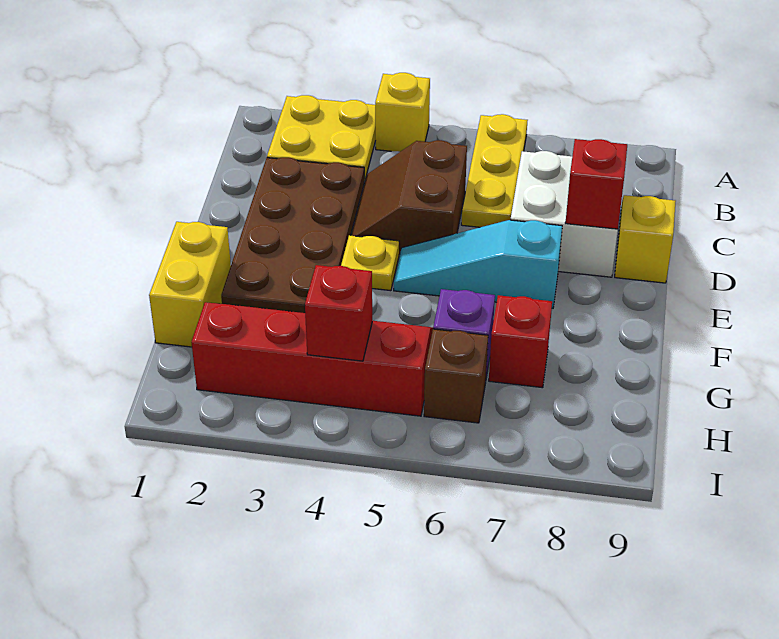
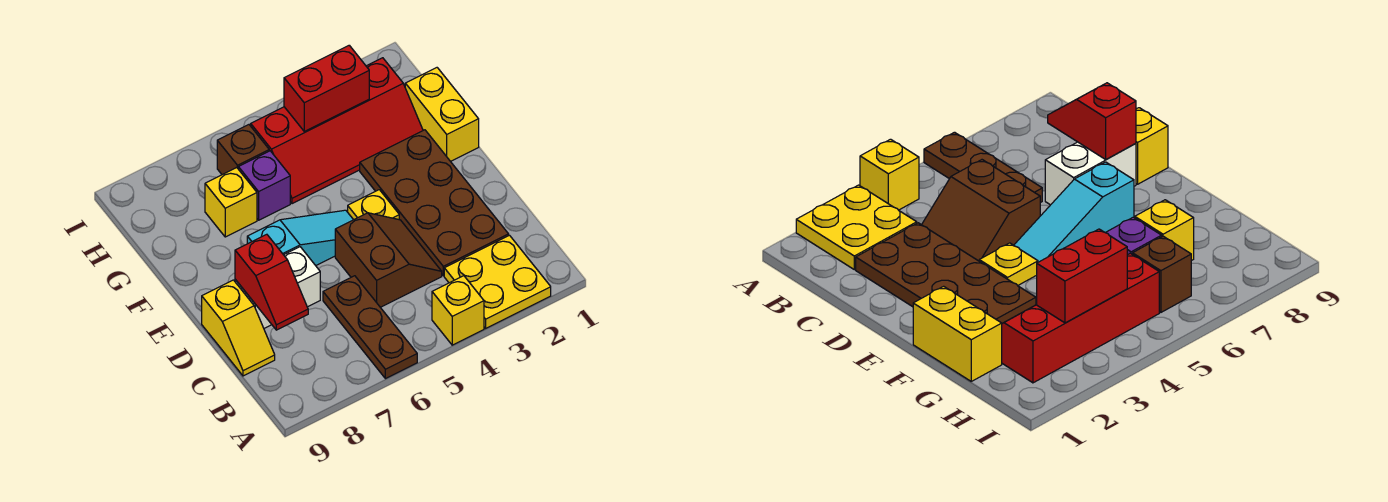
yellow plate A6:C6 level 1 -> brown plate A6:C6 level 1
white brick C7:D8 level 1 -> white brick D7:D8 level 1
red brick G7 level 1 -> yellow brick G7 level 1
red brick H4 level 2 -> red brick H3:H4 level 2

